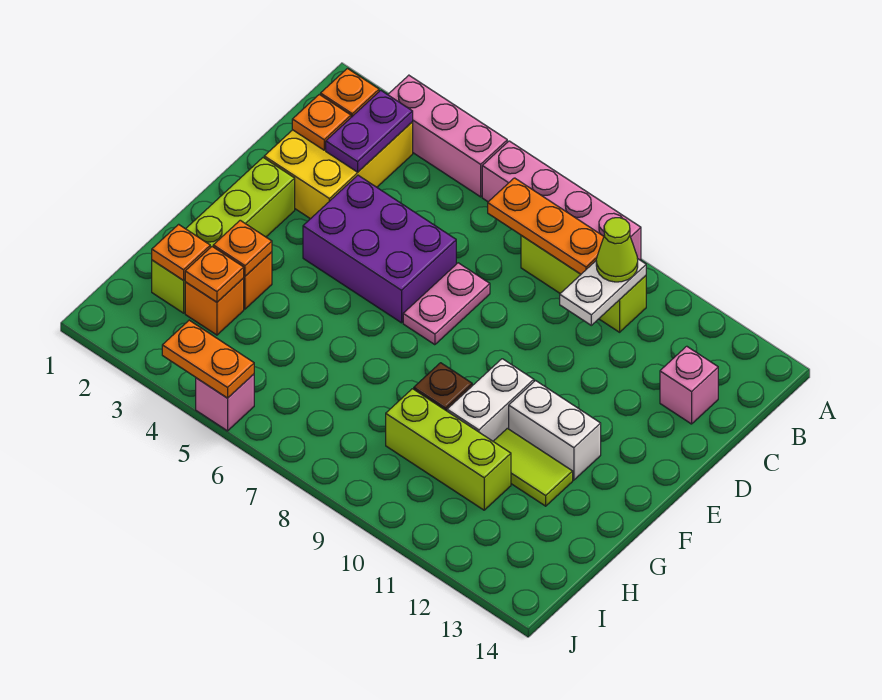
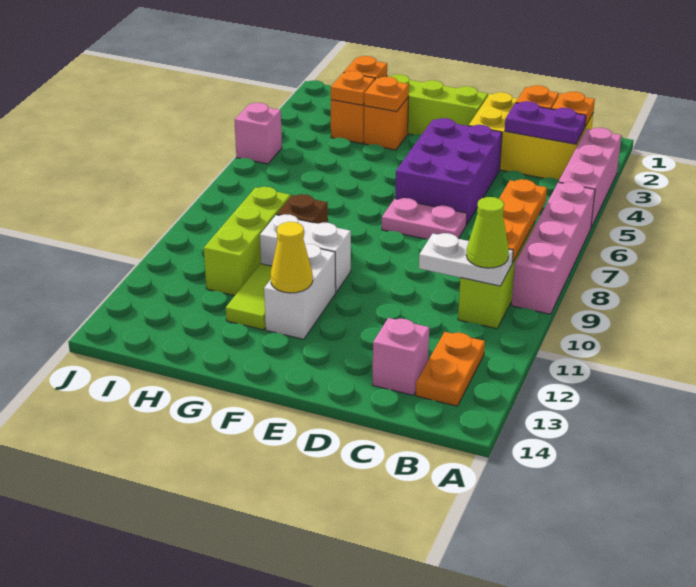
none -> yellow cone F12 level 2
orange plate J4:J5 level 2 -> orange plate B12:B13 level 1

